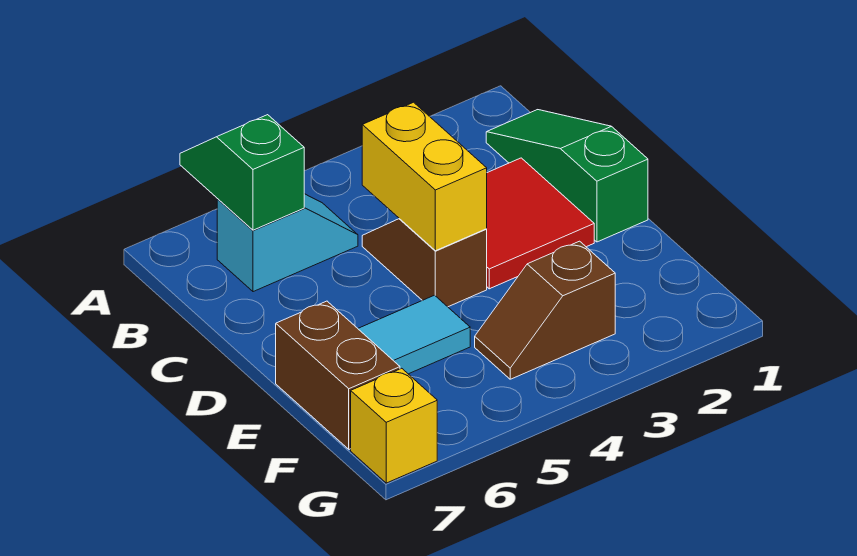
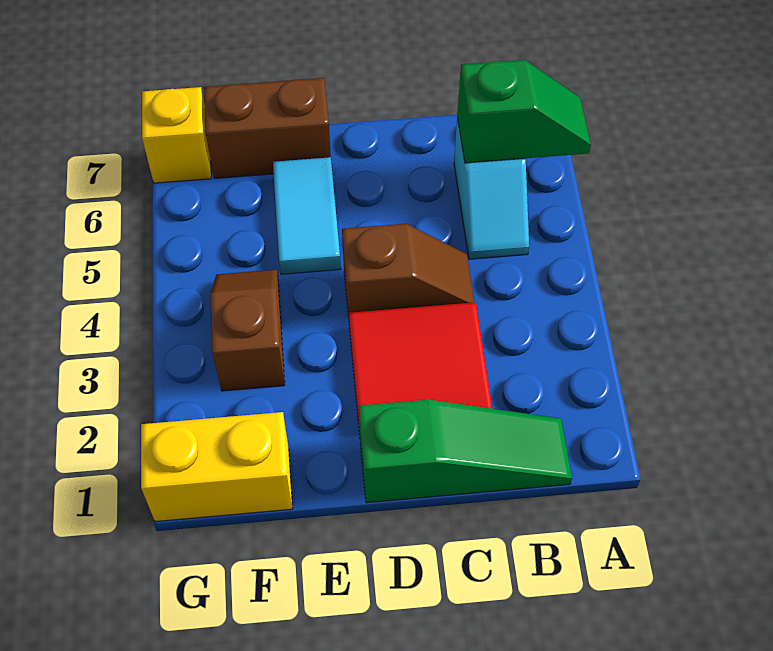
yellow brick C4:D4 level 2 -> yellow brick F1:G1 level 1

